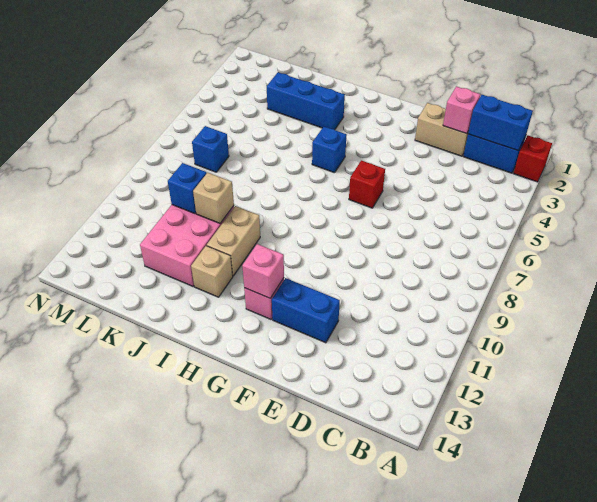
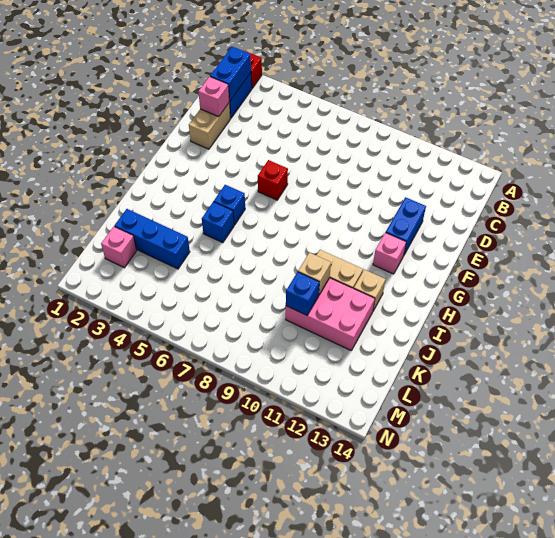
pink brick G12 level 2 -> pink brick L2 level 1
blue brick I3:K3 level 1 -> blue brick K2:K4 level 1
blue brick L7 level 1 -> blue brick I5 level 1

